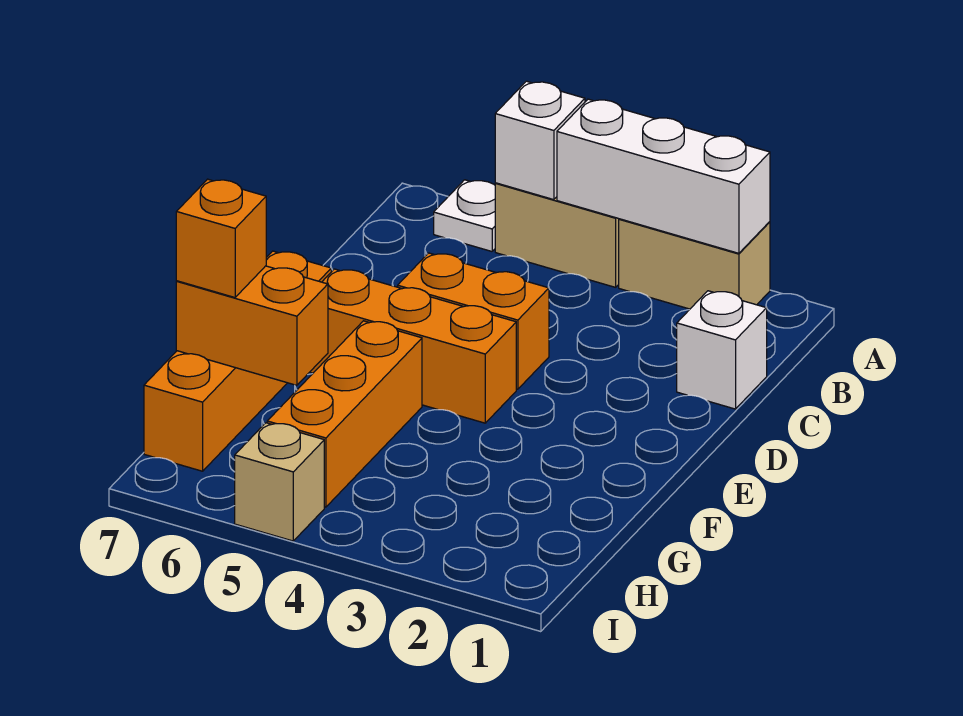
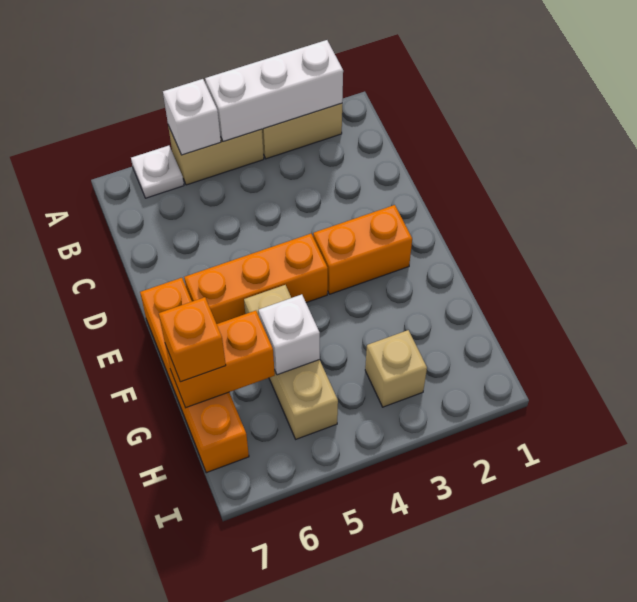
white brick C1 level 1 -> white brick G5 level 2
orange brick D4:D5 level 1 -> orange brick E2:E3 level 1
orange brick F5:H5 level 1 -> tan brick F5:H5 level 1
tan brick I5 level 1 -> tan brick H3 level 1

